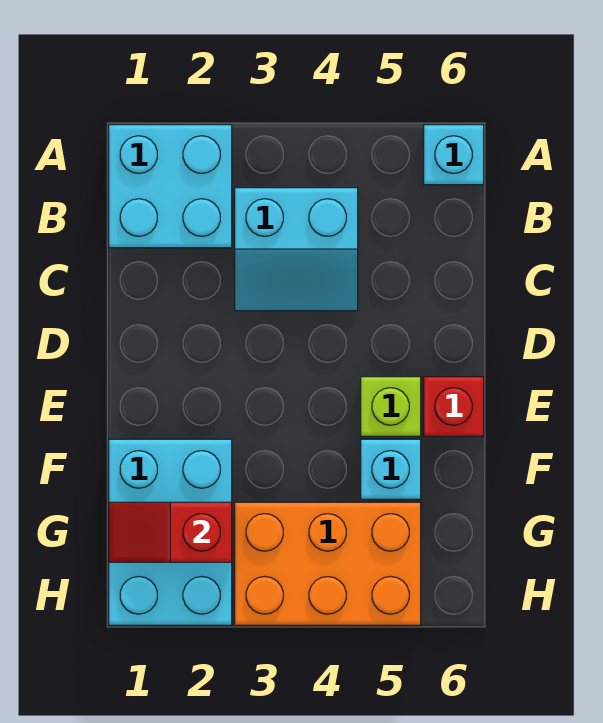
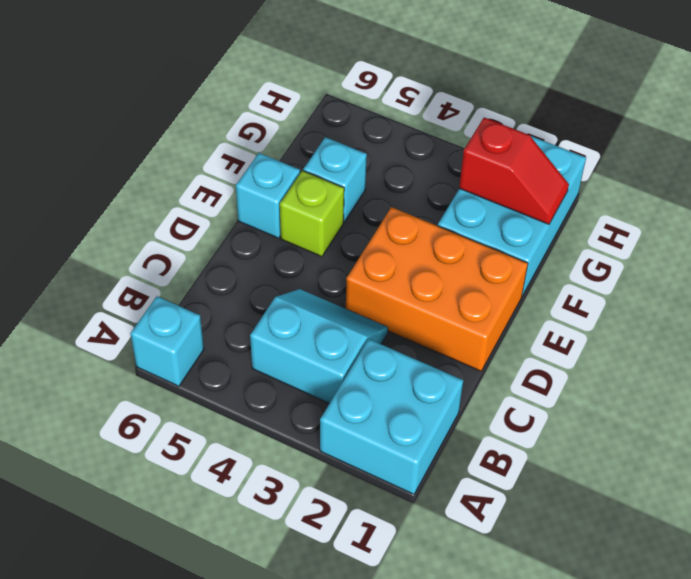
red brick E6 level 1 -> cyan brick E6 level 1
orange brick G3:H5 level 1 -> orange brick D1:E3 level 1

